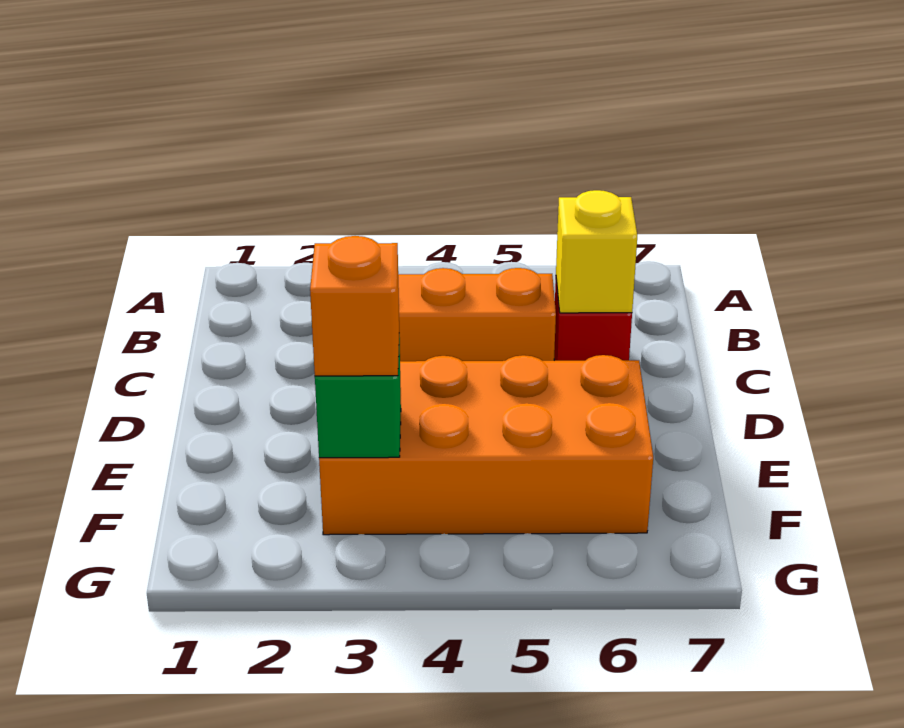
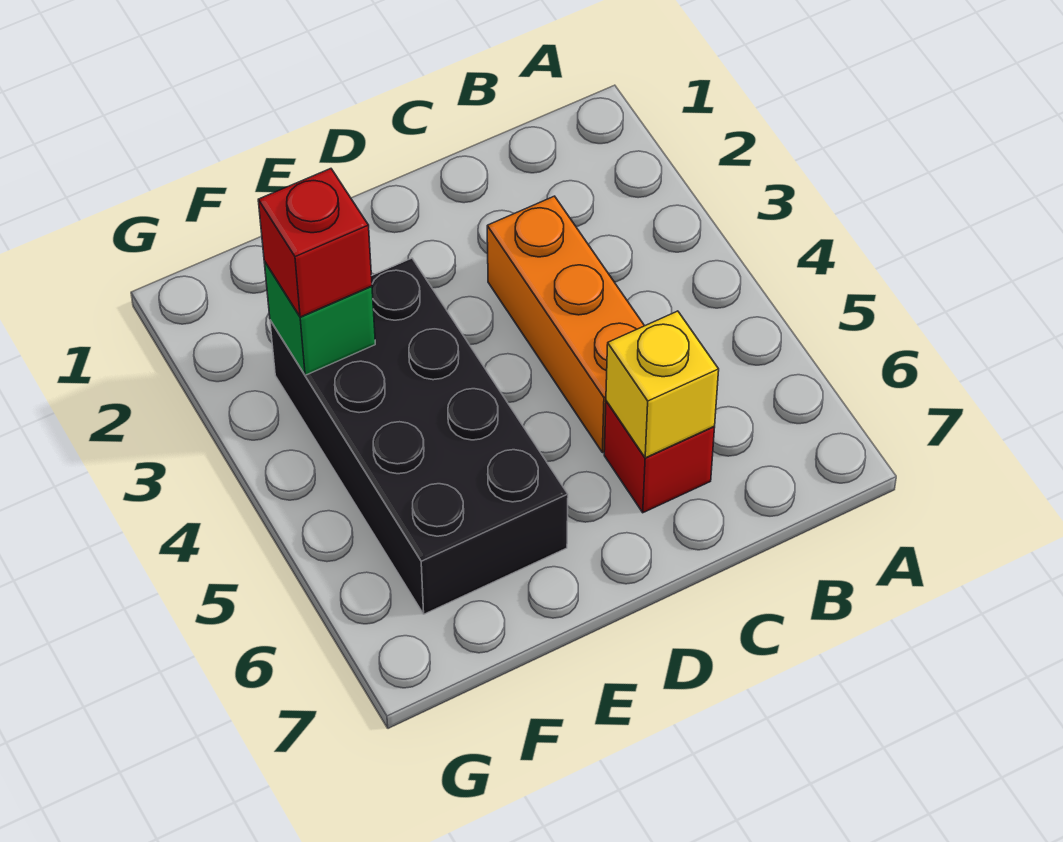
orange brick E3:F6 level 1 -> black brick E3:F6 level 1
orange brick F3 level 3 -> red brick F3 level 3

